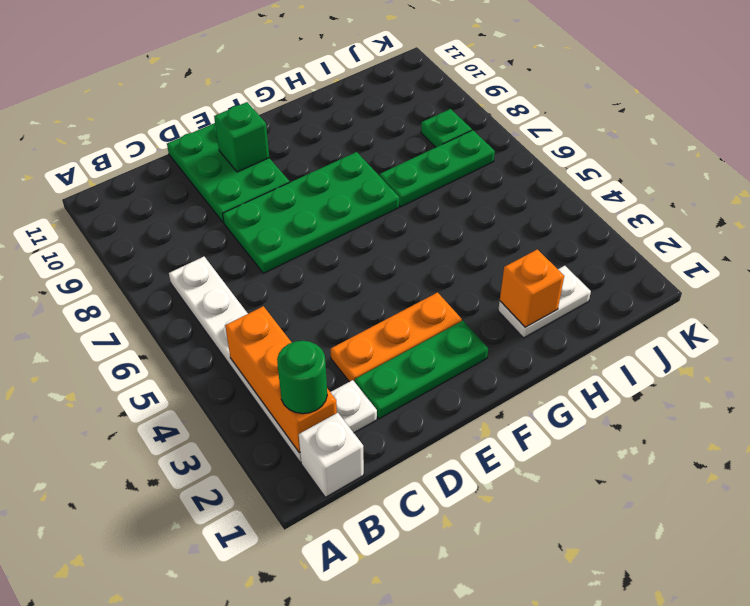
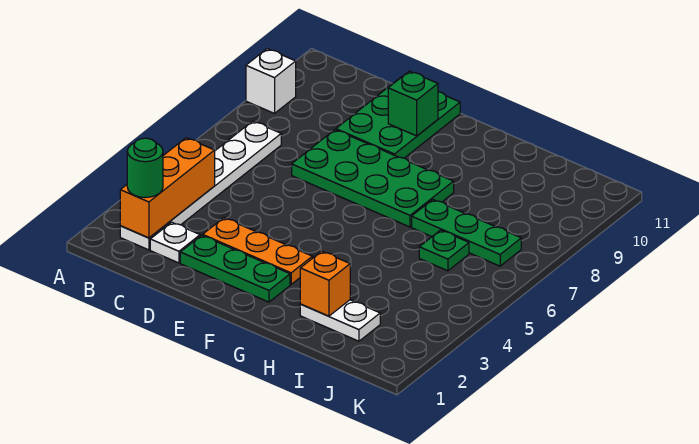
white brick B1 level 1 -> white brick A9 level 1
green plate J8 level 1 -> green plate I6 level 1

